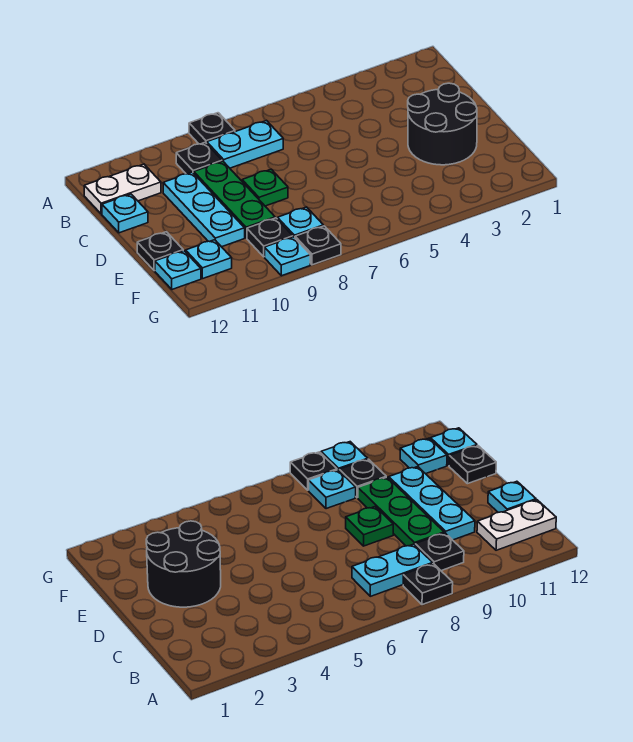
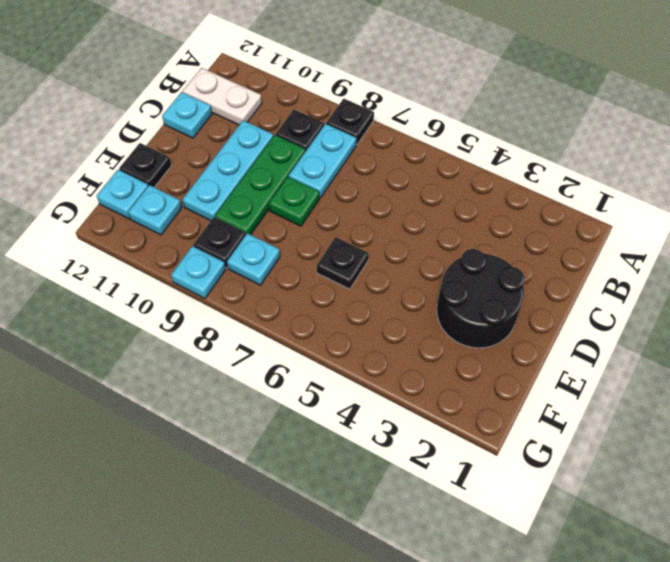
cyan plate B7:B8 level 1 -> cyan plate B8:C8 level 1
black plate G8 level 1 -> black plate E6 level 1

